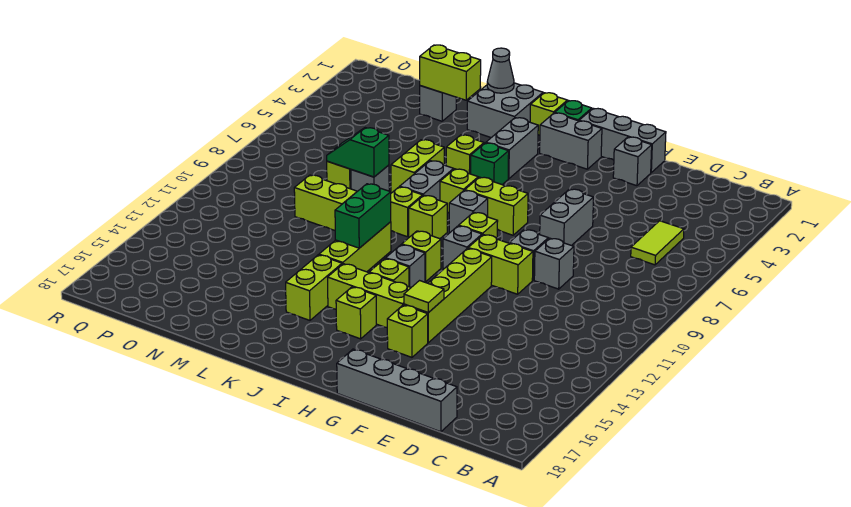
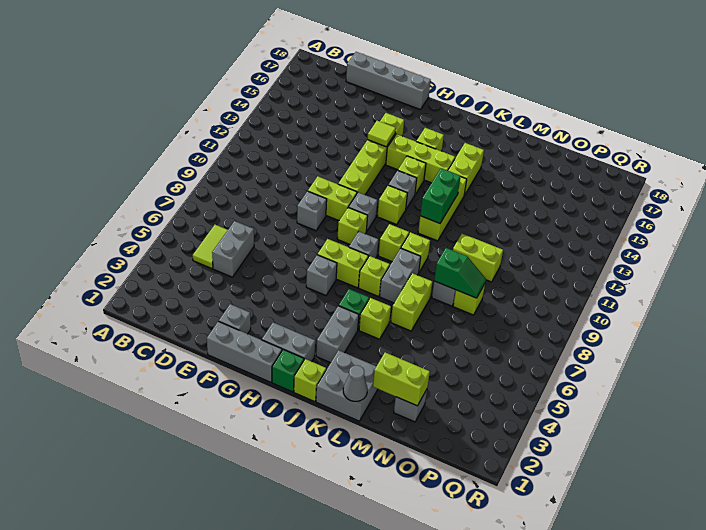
grey brick E9 level 1 -> grey brick H6 level 1
grey brick F6:F7 level 1 -> grey brick D5:D6 level 1

